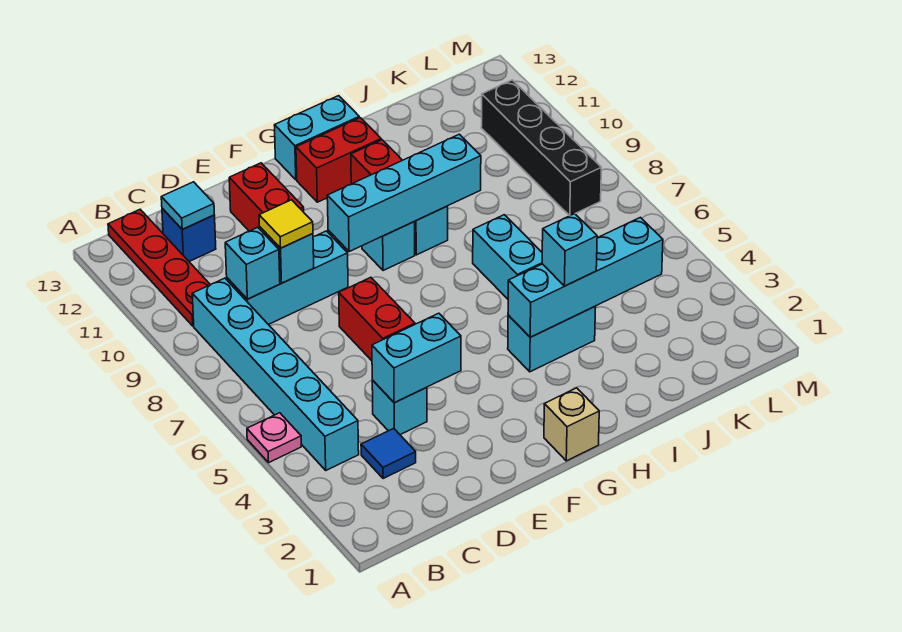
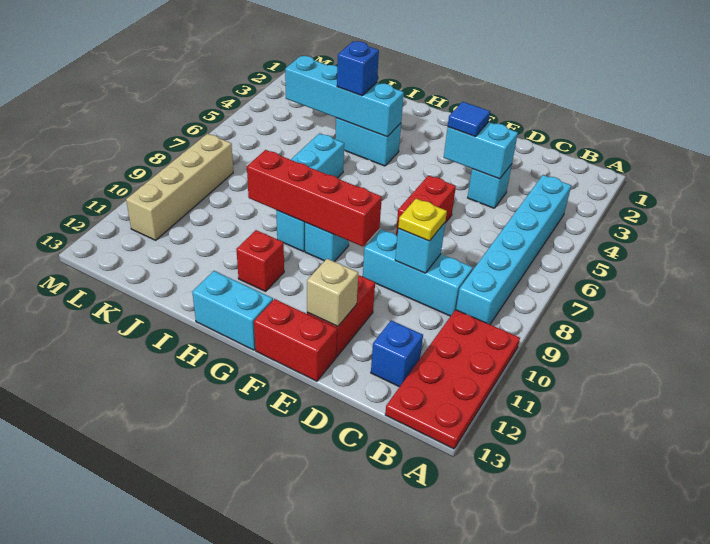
pink plate A5 level 1 -> none
red plate B10:B13 level 1 -> red plate A10:B13 level 1
blue tile C3 level 1 -> blue tile E4 level 3
cyan brick C9 level 2 -> none
cyan tile C12 level 2 -> none
yellow tile D9 level 3 -> yellow plate D9 level 3
cyan brick F9:I9 level 2 -> red brick F9:I9 level 2
tan brick G1 level 1 -> tan brick E12 level 2
red brick G12:H12 level 1 -> red brick E13:F13 level 1
cyan brick I4 level 3 -> blue brick I4 level 3
black brick L8:L11 level 1 -> tan brick L8:L11 level 1

